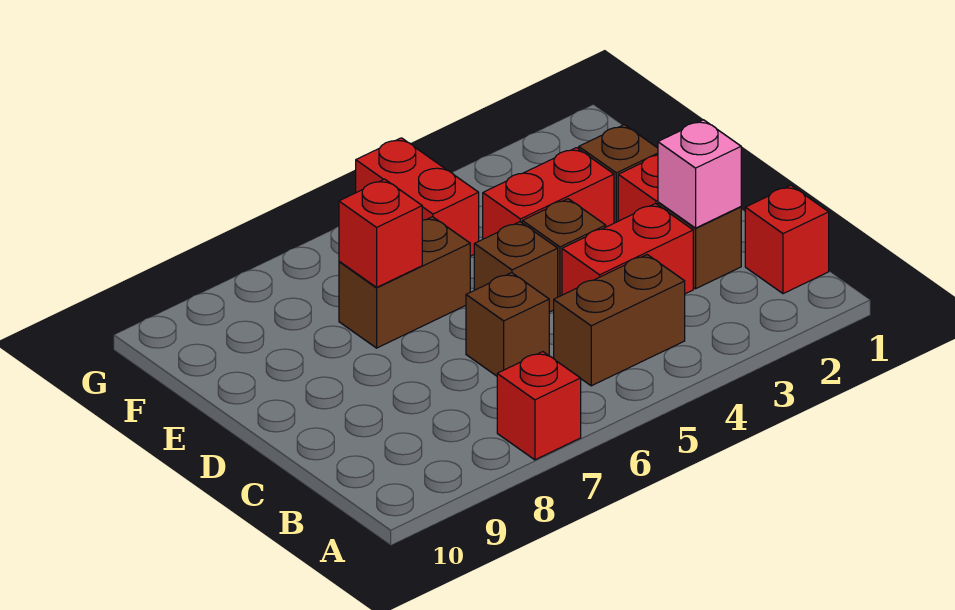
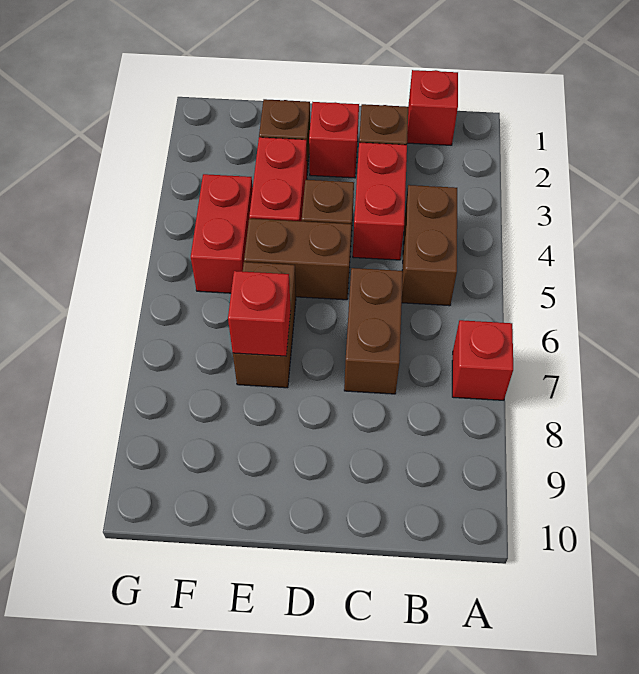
pink brick C2 level 2 -> none
brown brick C6 level 1 -> brown brick C6:C7 level 1
brown brick D5 level 1 -> brown brick D5:E5 level 1
red brick F5:G5 level 1 -> red brick F4:F5 level 1

